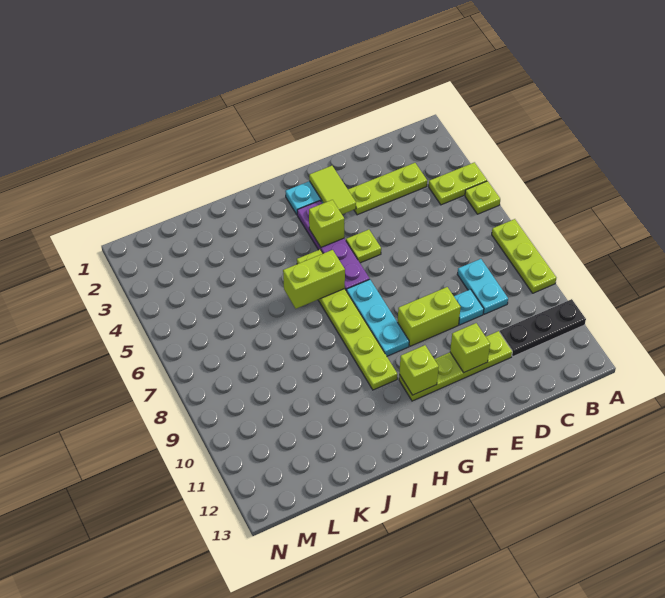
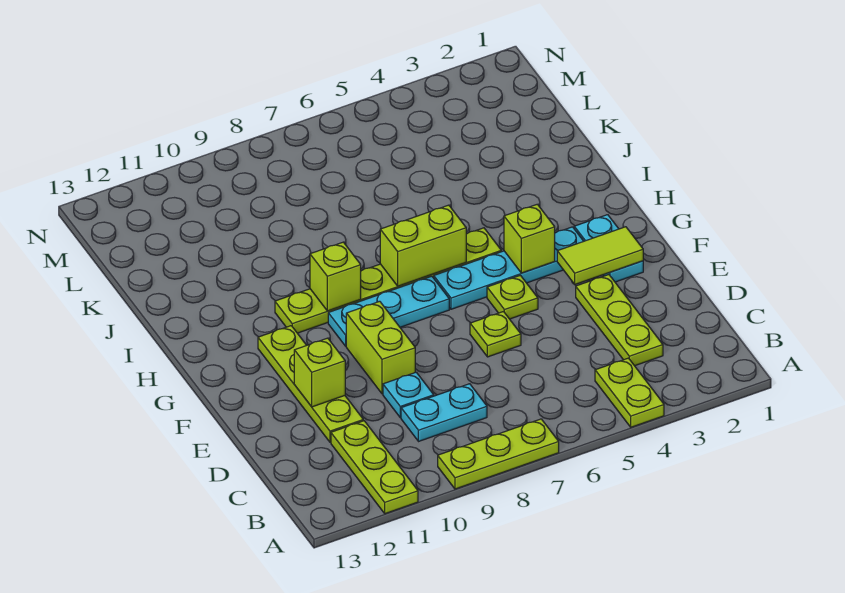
lime plate A5 level 1 -> lime plate E6 level 1
black plate A11:C11 level 1 -> lime plate A11:C11 level 1
purple plate G3:G6 level 1 -> cyan plate G3:G6 level 1
lime brick G11 level 2 -> lime brick H9 level 2
lime brick H6:I6 level 2 -> lime brick H6:H7 level 2

